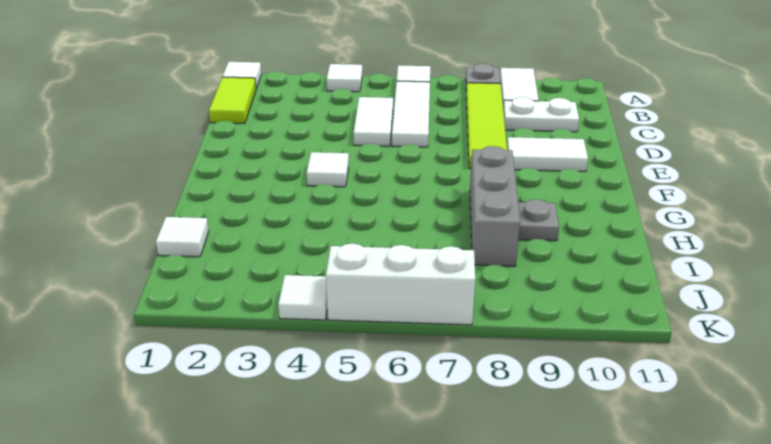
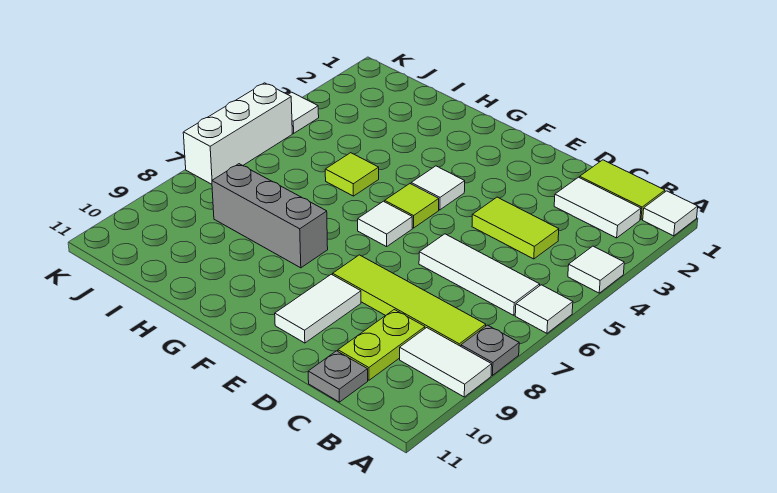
none -> lime tile C4:D4 level 1
white tile C5:D5 level 1 -> white tile B2:C2 level 1
white plate C9:C10 level 1 -> lime plate C9:C10 level 1
none -> lime tile F5 level 1
none -> lime tile H5 level 1
grey plate H9 level 1 -> grey plate C11 level 1
white tile I1 level 1 -> white tile F6 level 1

